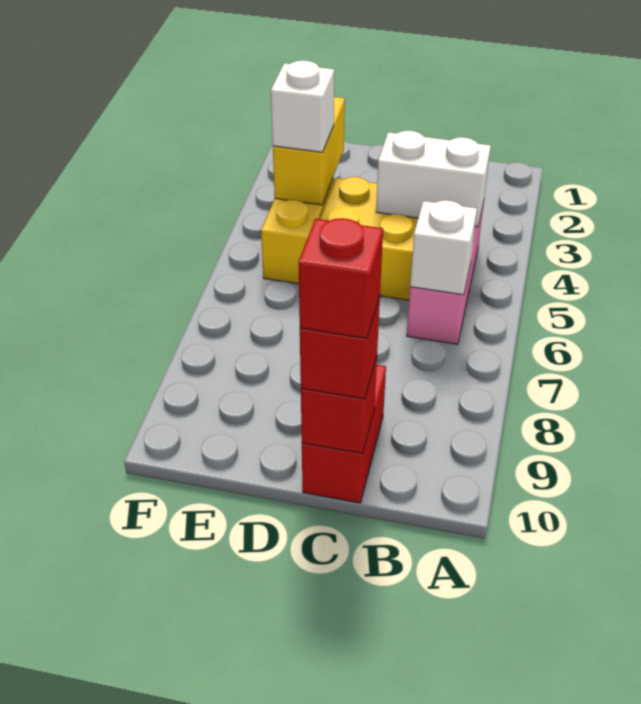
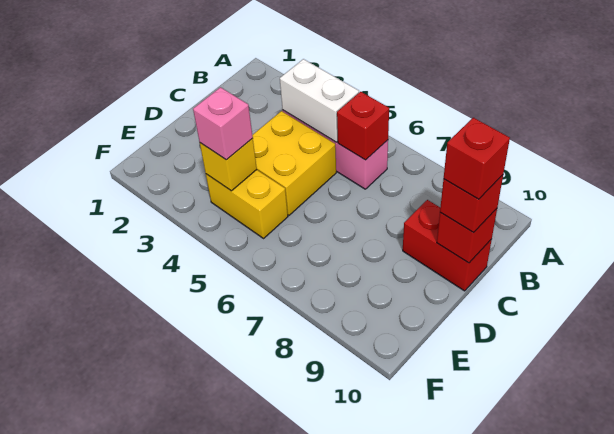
white brick B4:C4 level 2 -> white brick B4:B5 level 2
white brick B6 level 2 -> red brick B6 level 2
yellow brick E3:E4 level 2 -> yellow brick E4 level 2
white brick E4 level 3 -> pink brick E4 level 3

